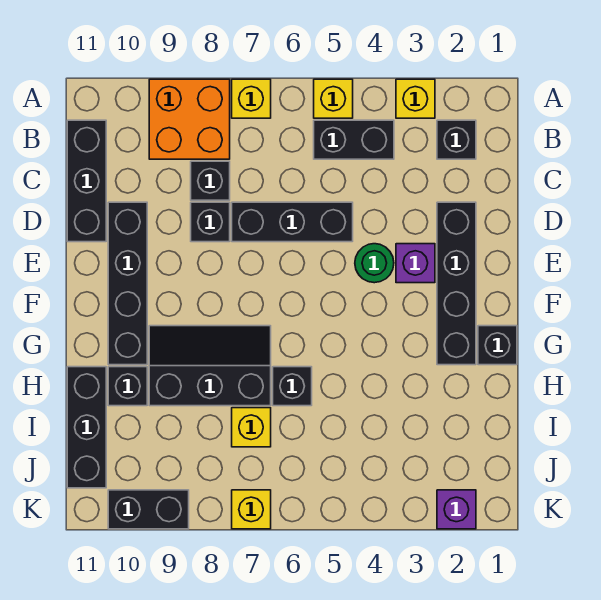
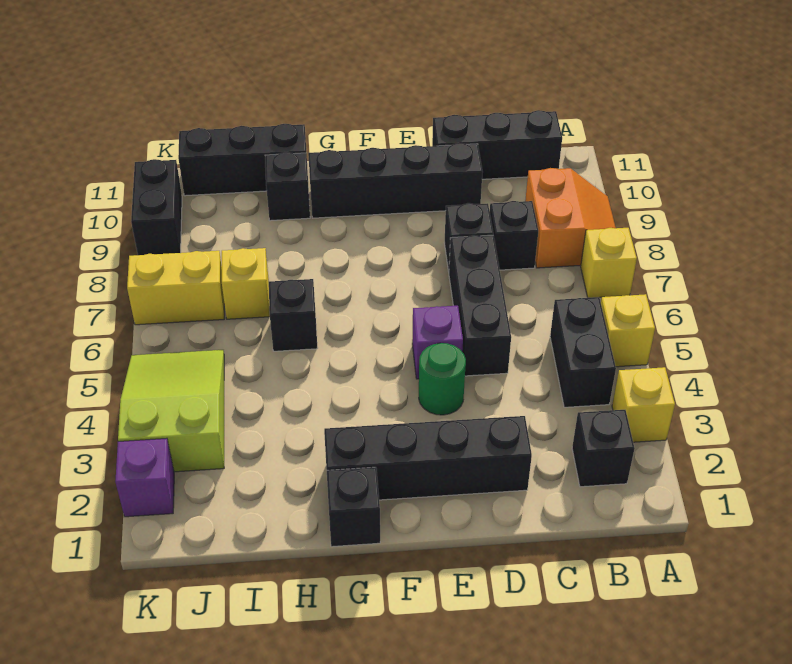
orange brick A8:B9 level 1 -> orange slope A8:B9 level 1 top B
purple brick E3 level 1 -> purple brick E5 level 1
black slope G7:H9 level 1 top H -> none
none -> lime slope J3:K5 level 1 top 3
yellow brick K7 level 1 -> yellow brick J7:K7 level 1

